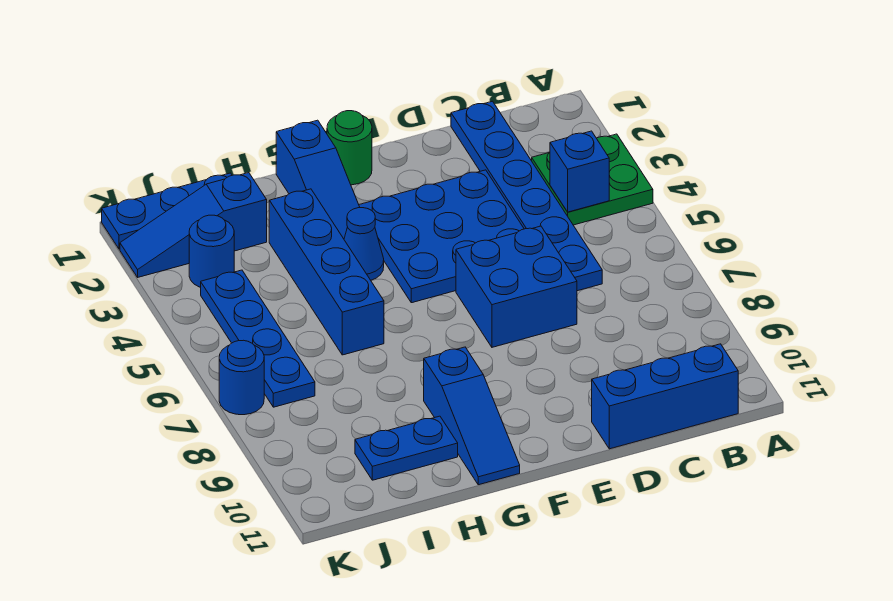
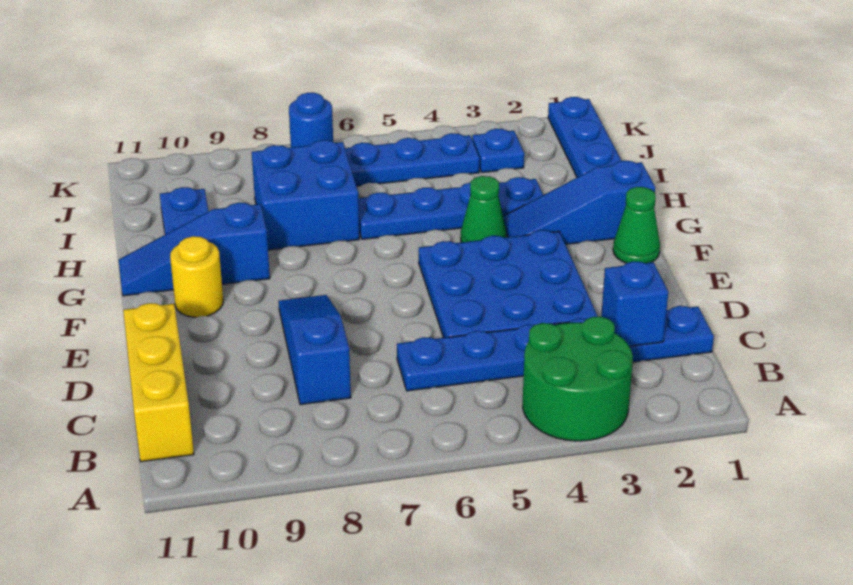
green plate A3:B4 level 1 -> green round brick A3:B4 level 1
blue brick B4 level 2 -> blue brick C2 level 2
blue brick B11:D11 level 1 -> yellow brick B11:D11 level 1
blue brick D6:E7 level 1 -> blue brick H7:I8 level 1
green round brick F1 level 1 -> green cone F1 level 1
none -> yellow round brick F10 level 1
blue cone G4 level 1 -> green cone G4 level 1
blue brick H3:H6 level 1 -> blue plate H3:H6 level 1
blue slope I2:K2 level 1 top I -> blue slope C8:E8 level 1 top C
blue round brick J3 level 1 -> blue plate J3 level 1

